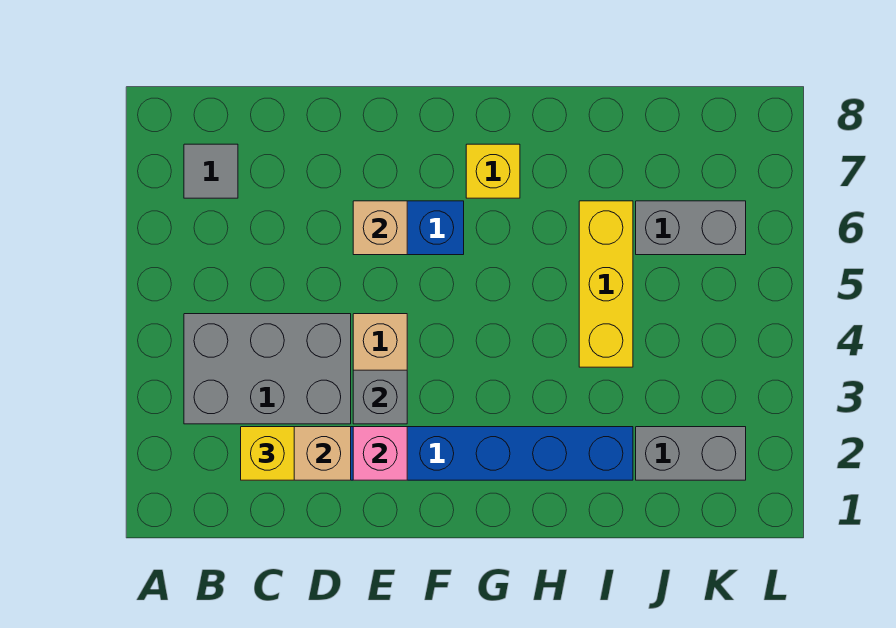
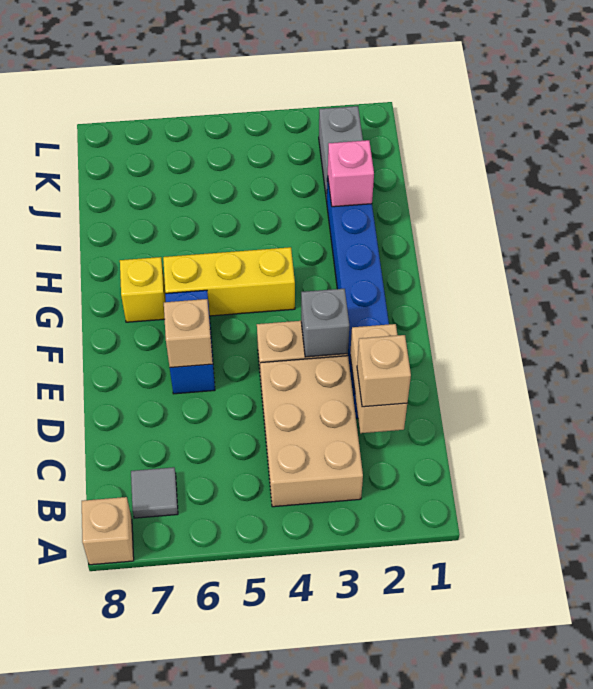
none -> tan brick A8 level 1
grey brick B3:D4 level 1 -> tan brick B3:D4 level 1
yellow brick C2 level 3 -> tan brick C2 level 3
pink brick E2 level 2 -> pink brick I2 level 2
yellow brick I4:I6 level 1 -> yellow brick G4:G6 level 1
grey brick J6:K6 level 1 -> none

